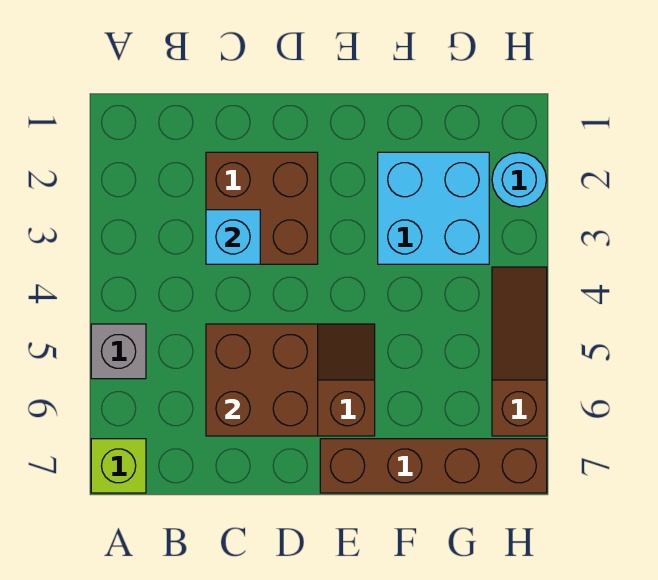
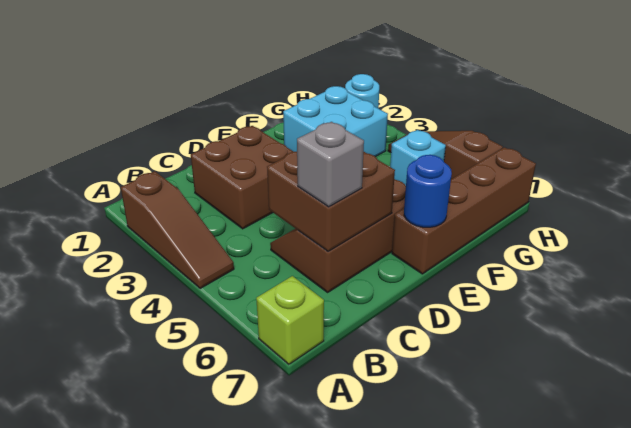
none -> brown slope A2:A4 level 1 top 2
grey brick A5 level 1 -> grey brick C6 level 3
cyan brick C3 level 2 -> cyan brick G5 level 1
none -> blue round brick E7 level 2

